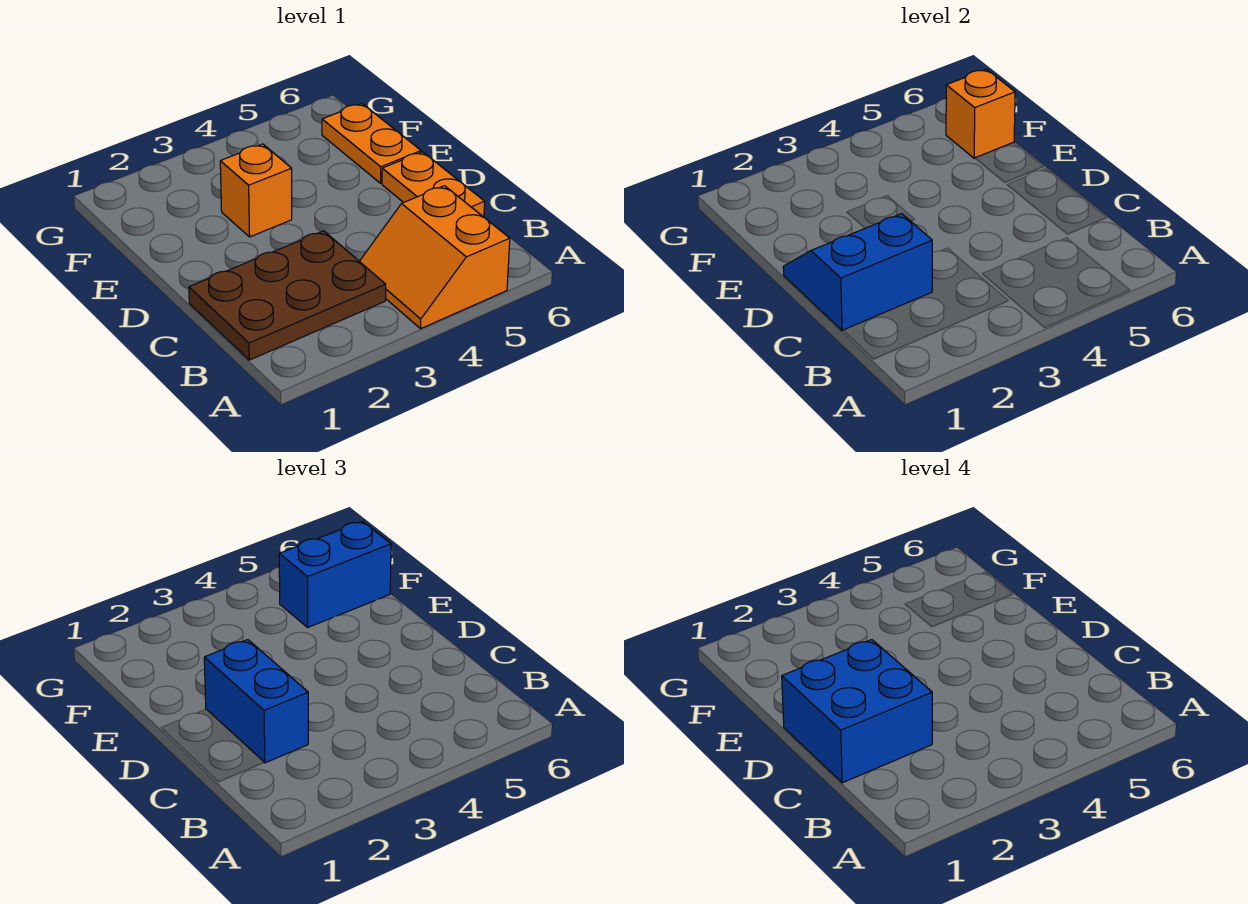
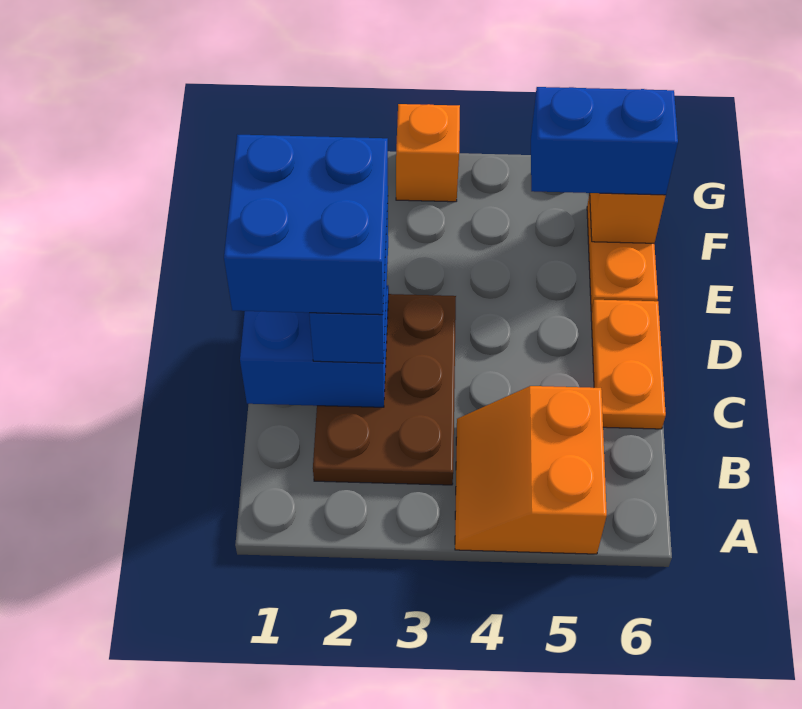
brown plate B1:C3 level 1 -> brown plate B2:D3 level 1
orange brick E3 level 1 -> orange brick G3 level 1

